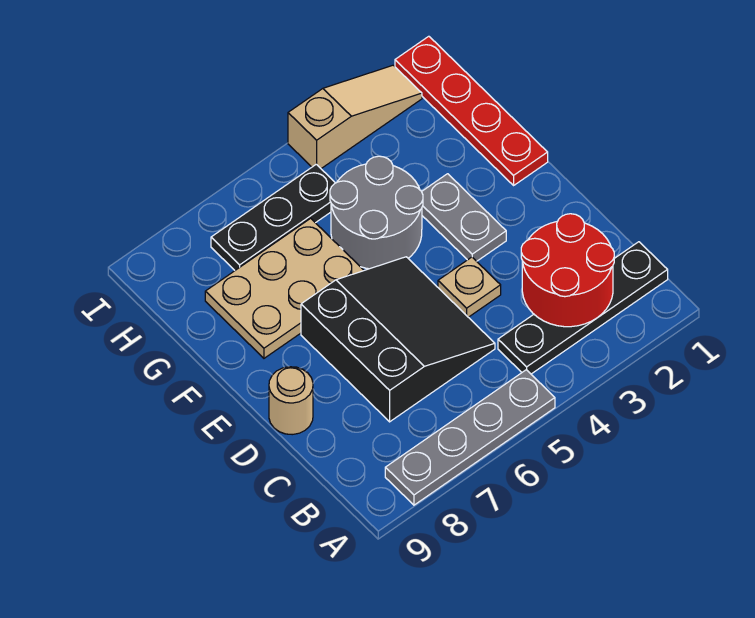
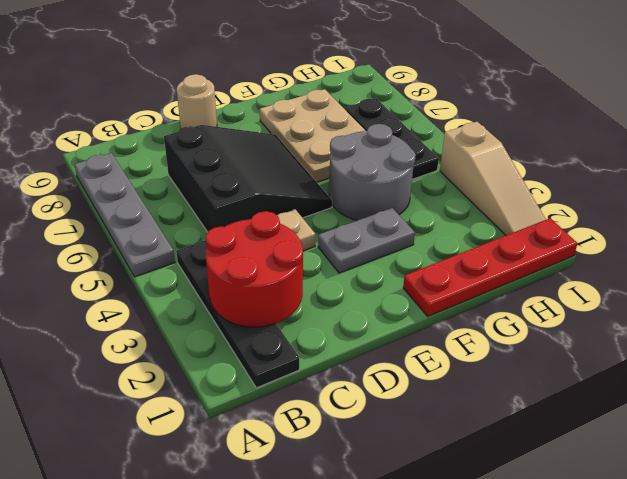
black slope C5:E7 level 1 top 7 -> black slope C5:E7 level 1 top C

